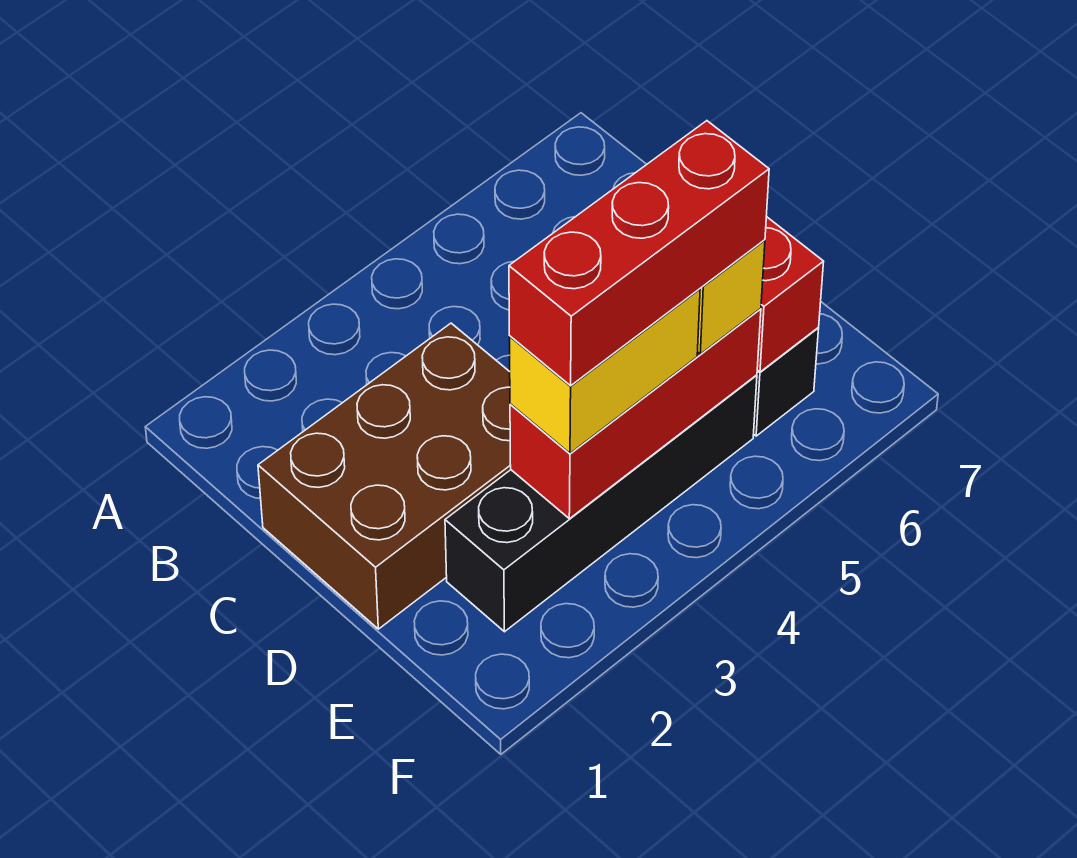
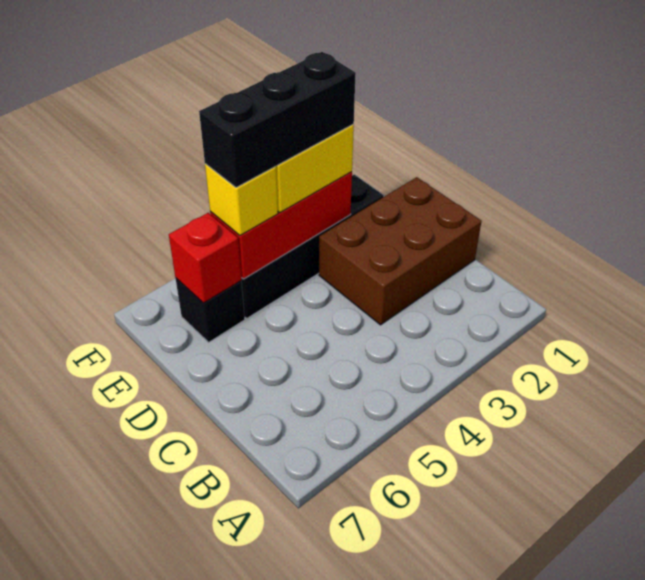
red brick E3:E5 level 4 -> black brick E3:E5 level 4

